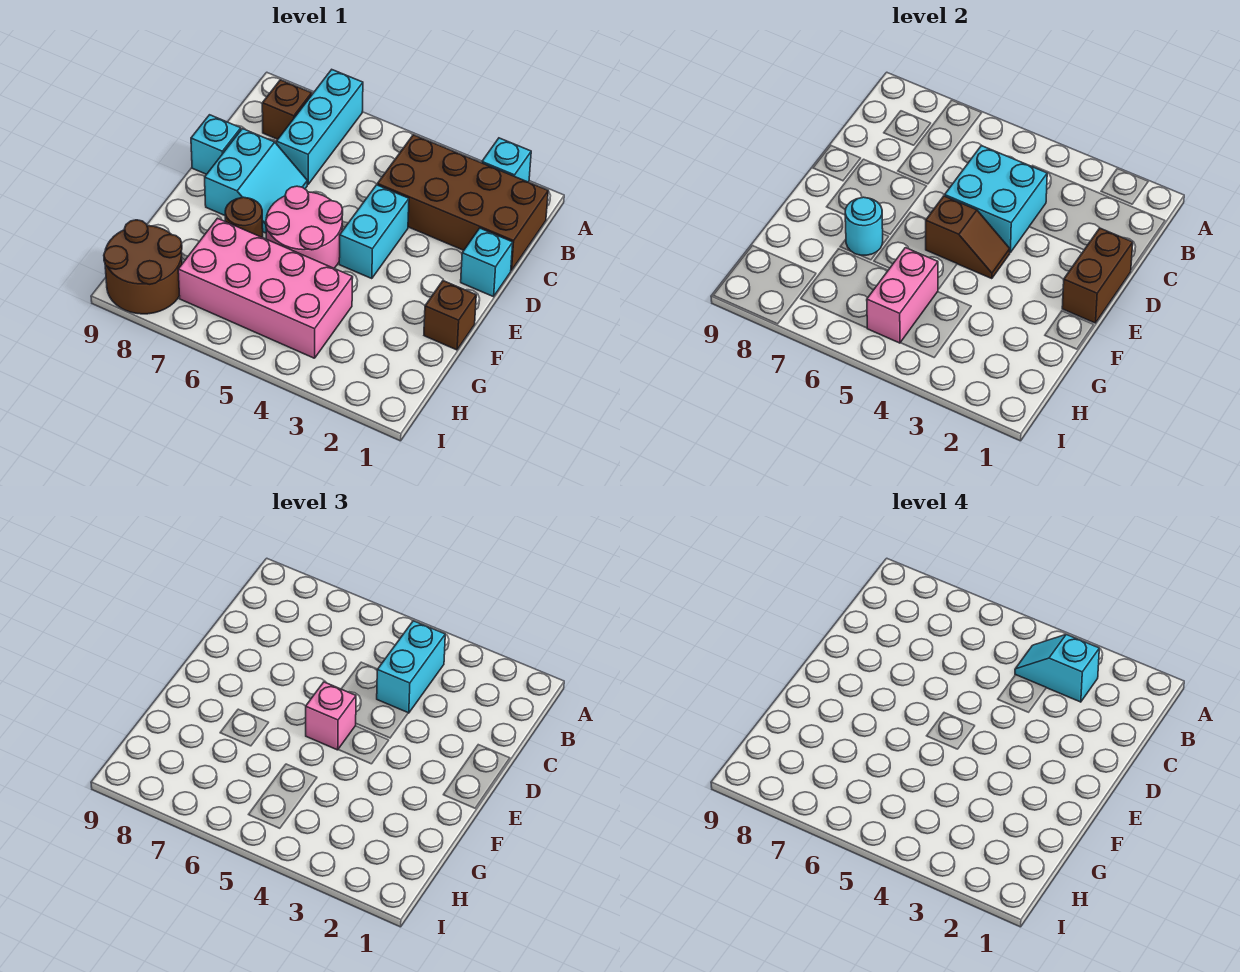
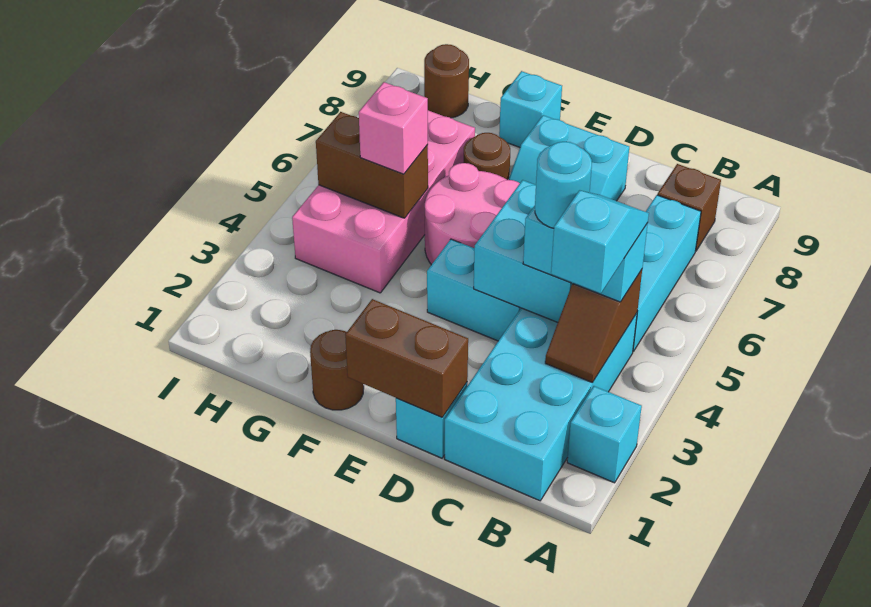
cyan brick A7:C7 level 1 -> cyan brick B5:B7 level 1
brown brick B1:C4 level 1 -> cyan brick B1:C4 level 1
cyan brick D9 level 1 -> cyan brick F9 level 1
brown slope E4:E5 level 2 top 5 -> brown slope B3:B4 level 2 top 4
pink brick E5 level 3 -> pink brick G5 level 3
brown brick F1 level 1 -> brown round brick F1 level 1
cyan round brick F7 level 2 -> cyan round brick C4 level 4
pink brick G5:H5 level 2 -> brown brick G5:H5 level 2
brown round brick H8:I9 level 1 -> brown round brick H9 level 1

